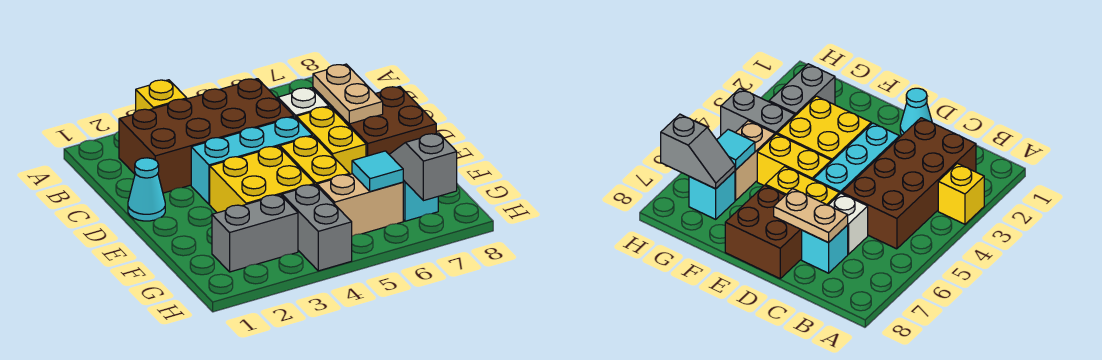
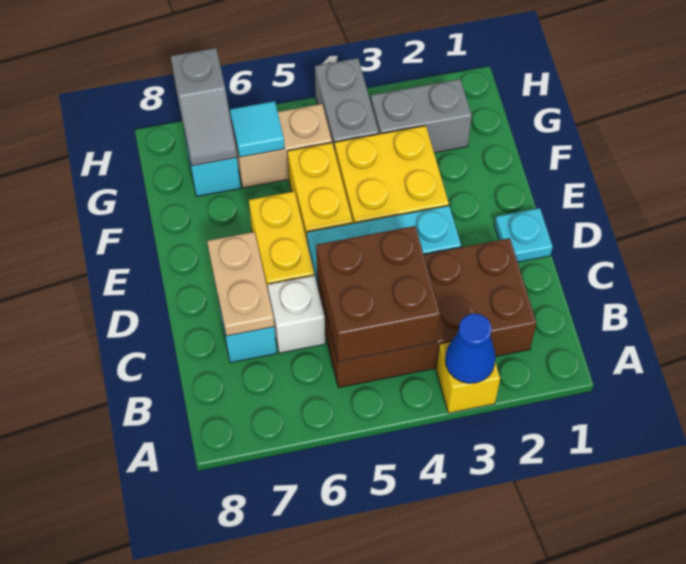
none -> blue cone A3 level 2
cyan cone D1 level 1 -> cyan plate D1 level 1
brown brick D7:E8 level 1 -> brown brick B4:C5 level 2

